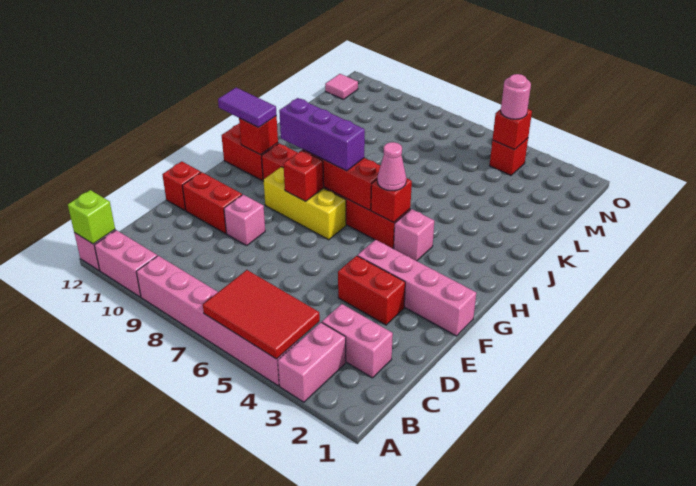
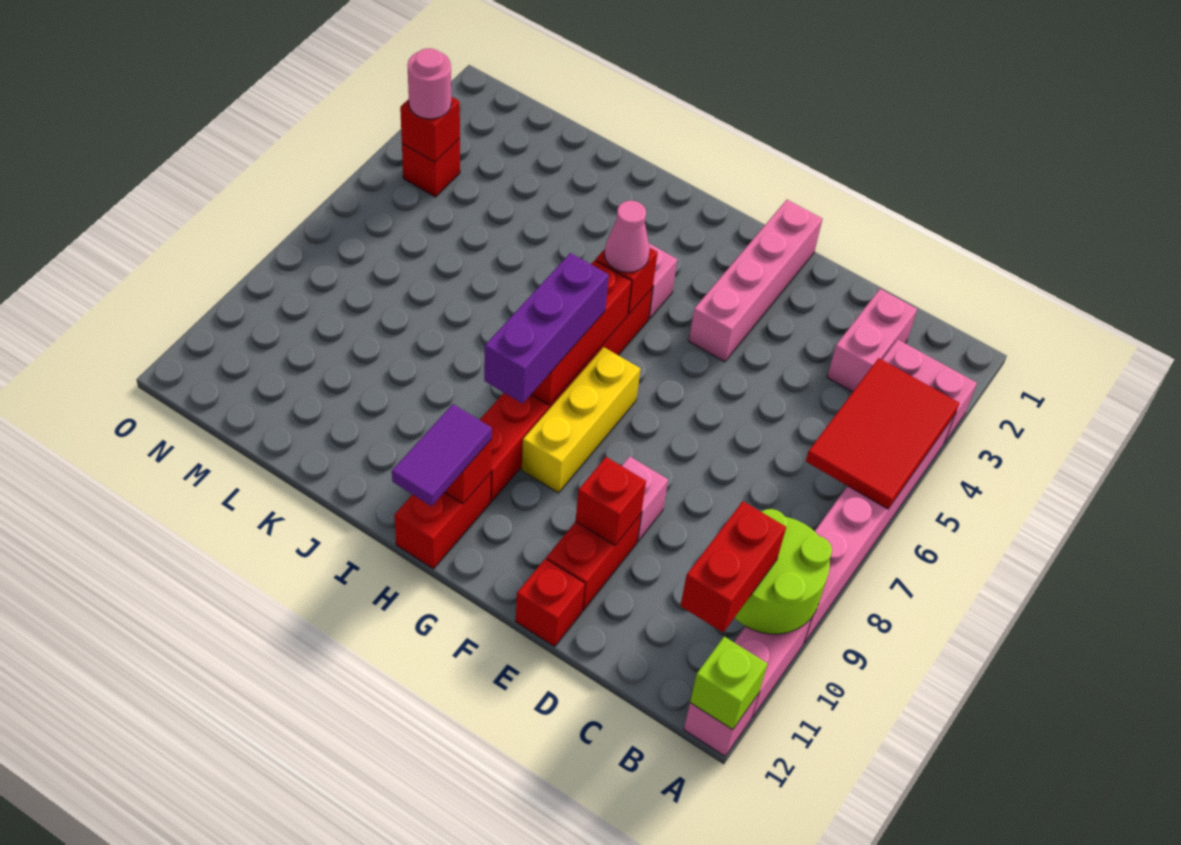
none -> lime round brick A9:B10 level 2
red brick E3:E4 level 1 -> red brick B10:B11 level 3
red brick G8 level 2 -> red brick E10 level 2
pink tile N12 level 1 -> none

